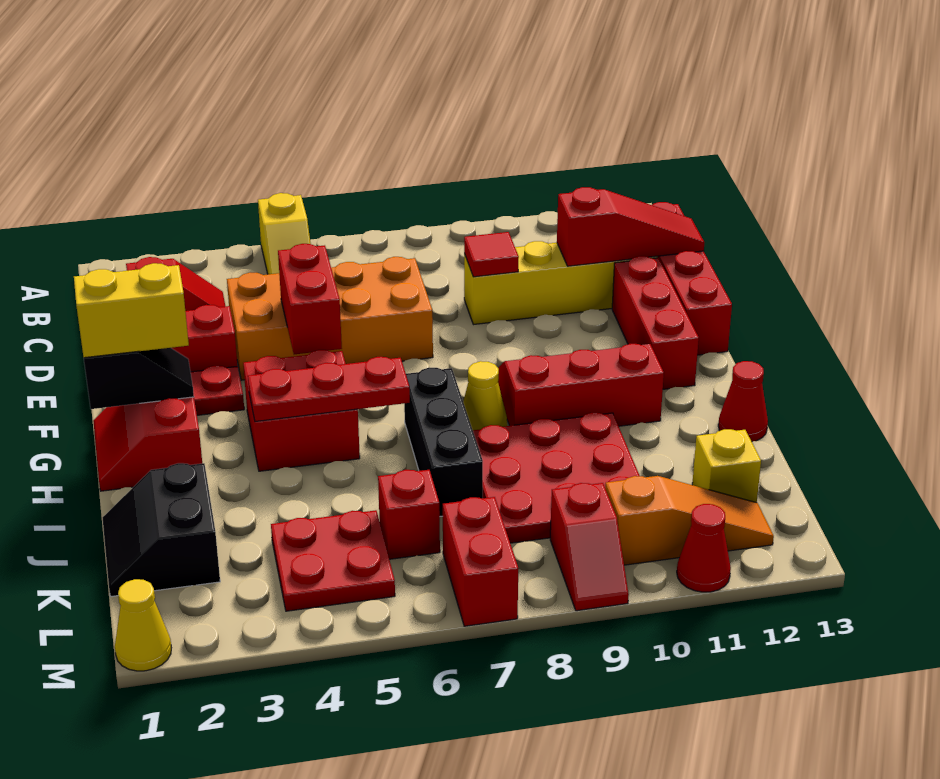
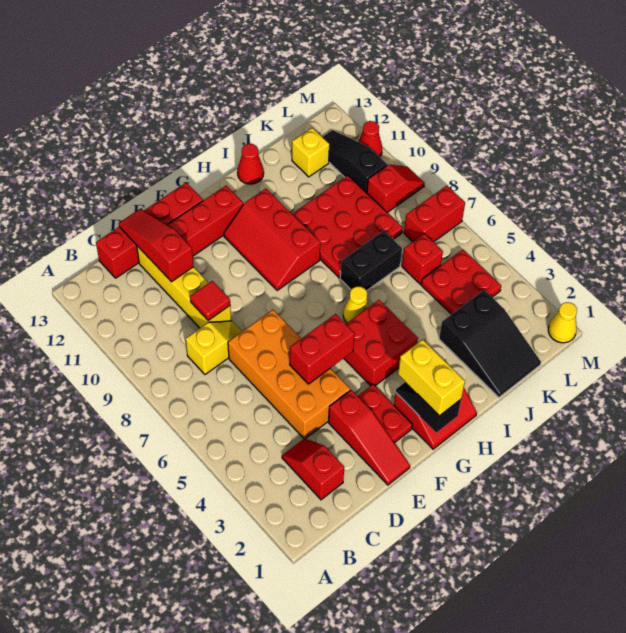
yellow slope A5:B5 level 1 top A -> yellow slope C8:D8 level 1 top C
red plate H4:H6 level 2 -> none
black brick H7:J7 level 1 -> black brick I7:J7 level 1
yellow cone H8 level 1 -> yellow cone H6 level 1
black slope J1:K2 level 1 top 2 -> black slope J1:K3 level 1 top 3
orange slope L10:L12 level 1 top 10 -> black slope L10:L12 level 1 top 10

